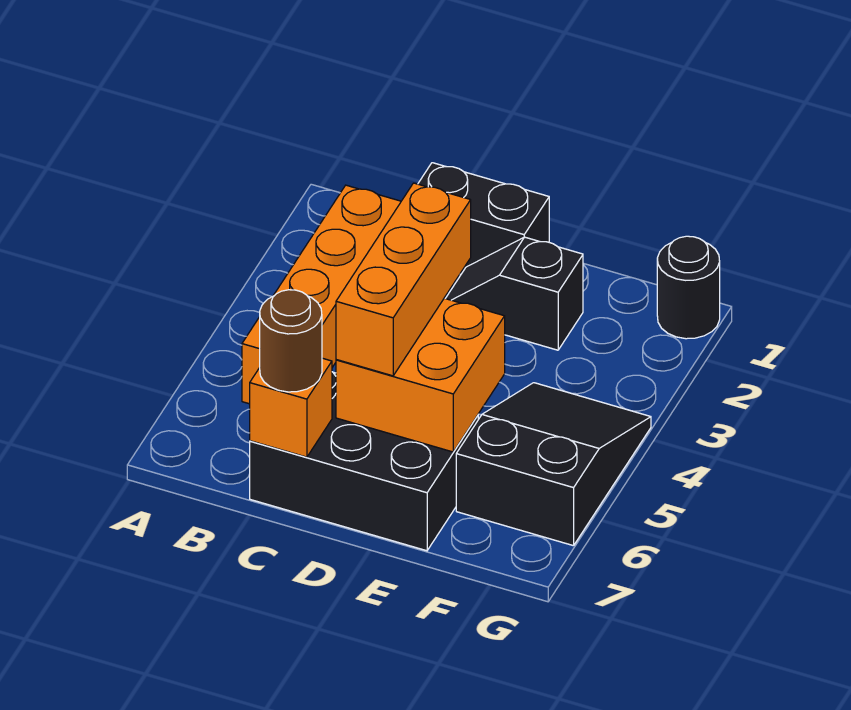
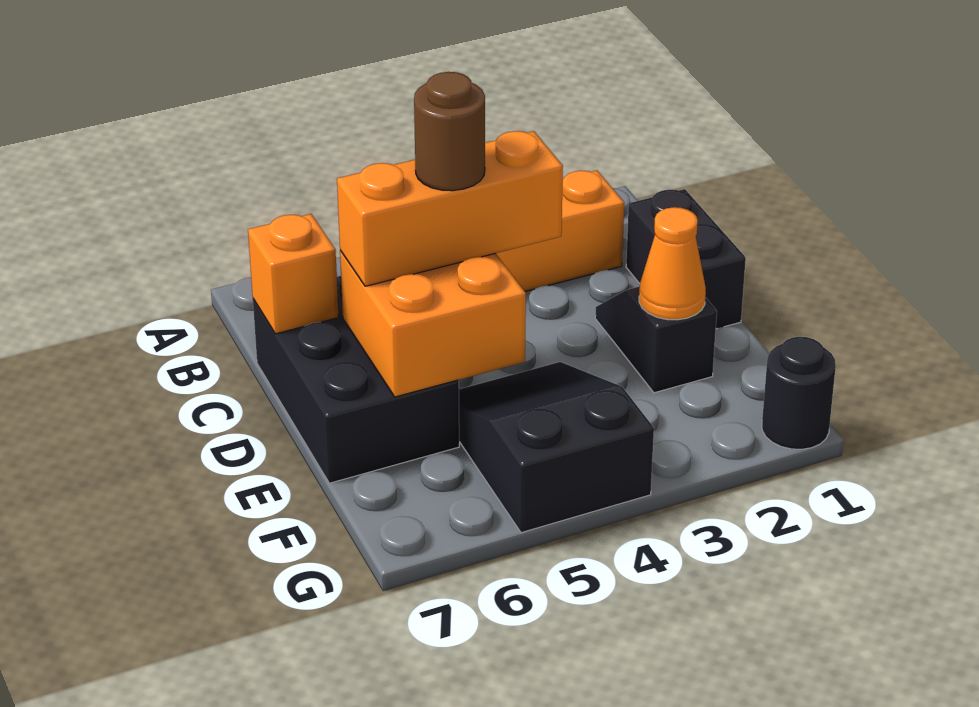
brown round brick C7 level 3 -> brown round brick D5 level 4
none -> orange cone E2 level 2
black slope F4:G6 level 1 top 6 -> black slope E4:G5 level 1 top G

